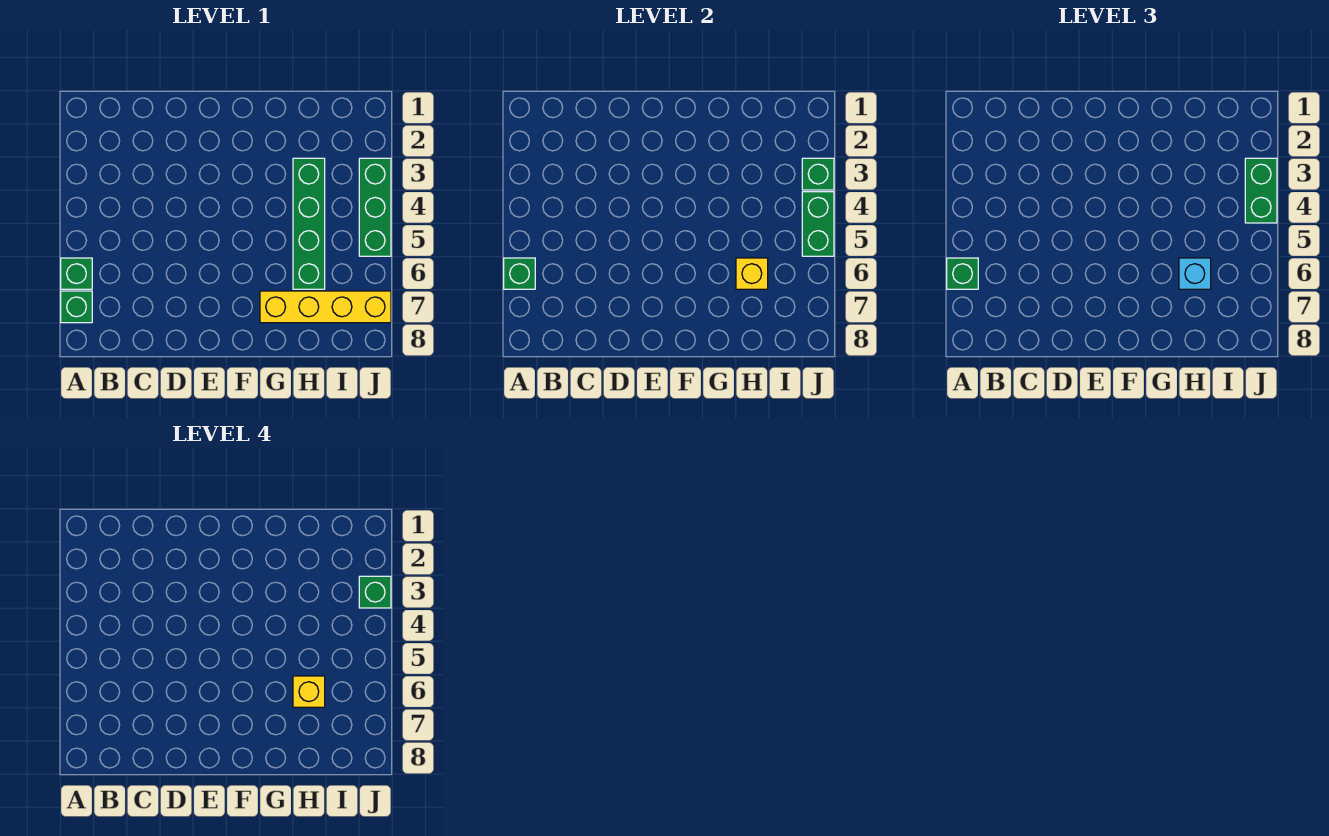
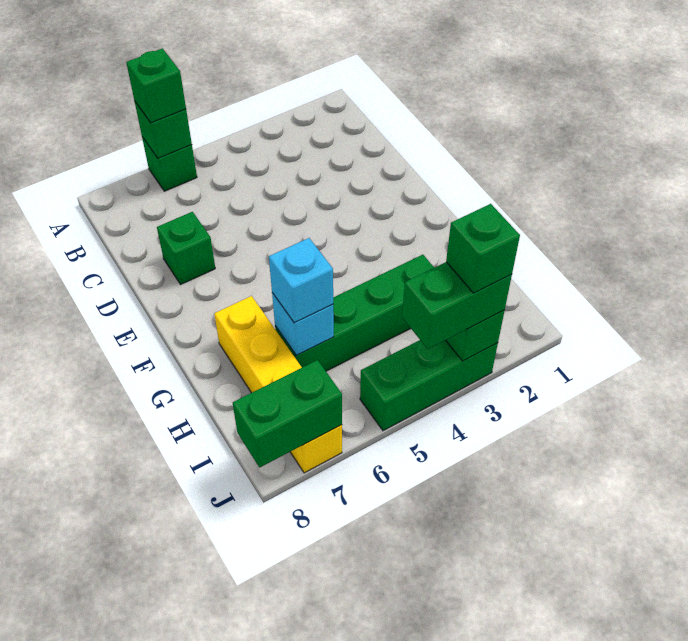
green brick A7 level 1 -> green brick D7 level 1
yellow brick H6 level 2 -> cyan brick H6 level 2
yellow brick H6 level 4 -> none
green brick J4:J5 level 2 -> green brick J7:J8 level 2

